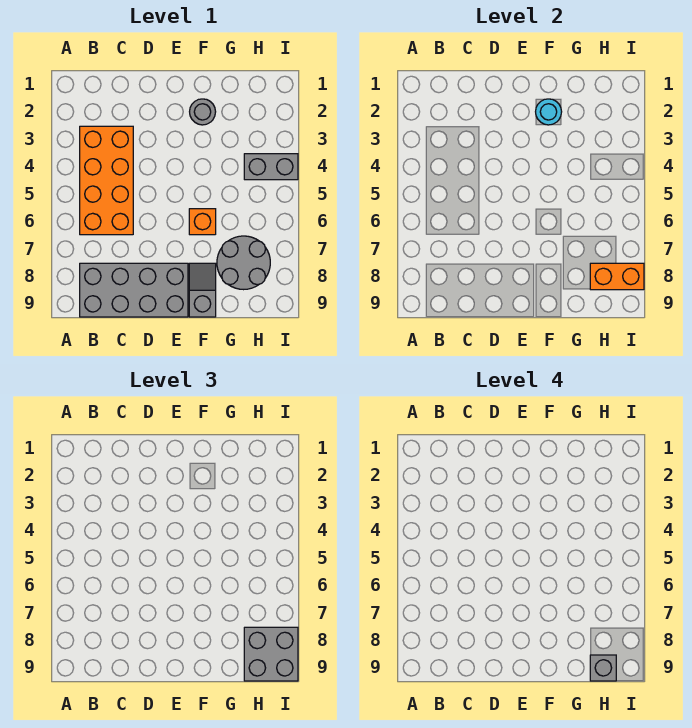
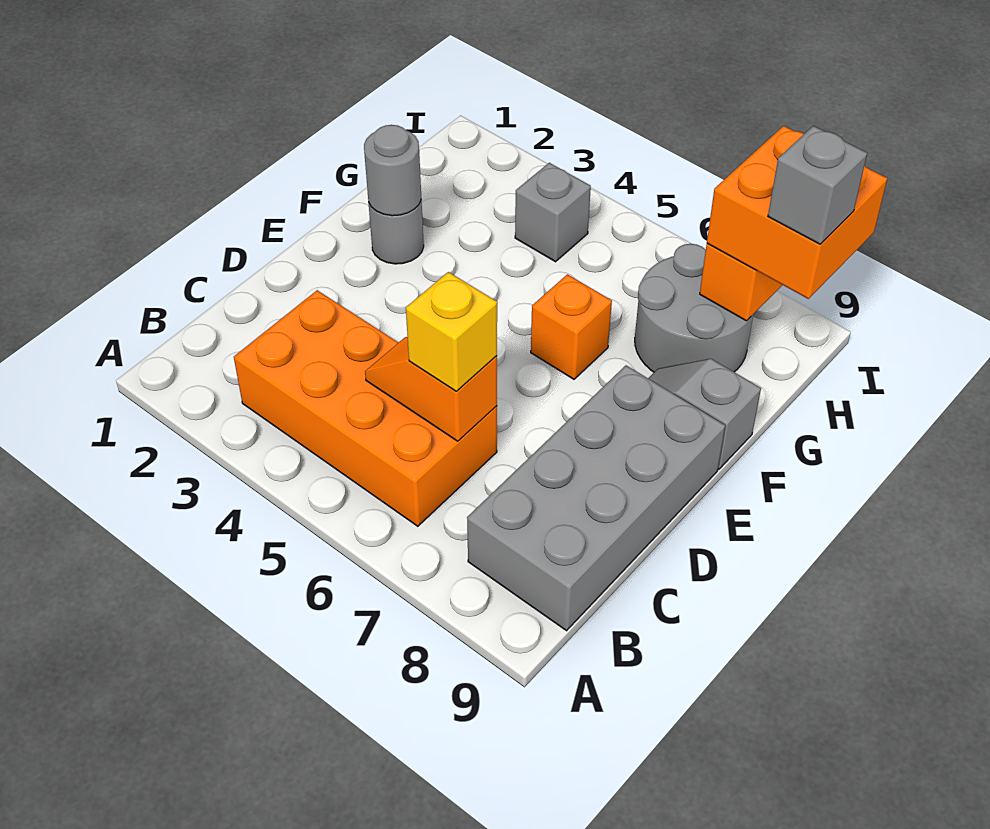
none -> orange slope C5:C6 level 2 top 6
none -> yellow brick C6 level 3
cyan round brick F2 level 2 -> grey round brick F2 level 2
grey brick H4:I4 level 1 -> grey brick H4 level 1
grey brick H8:I9 level 3 -> orange brick H8:I9 level 3

